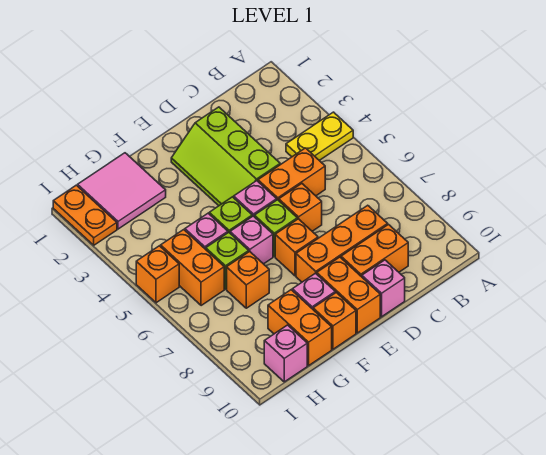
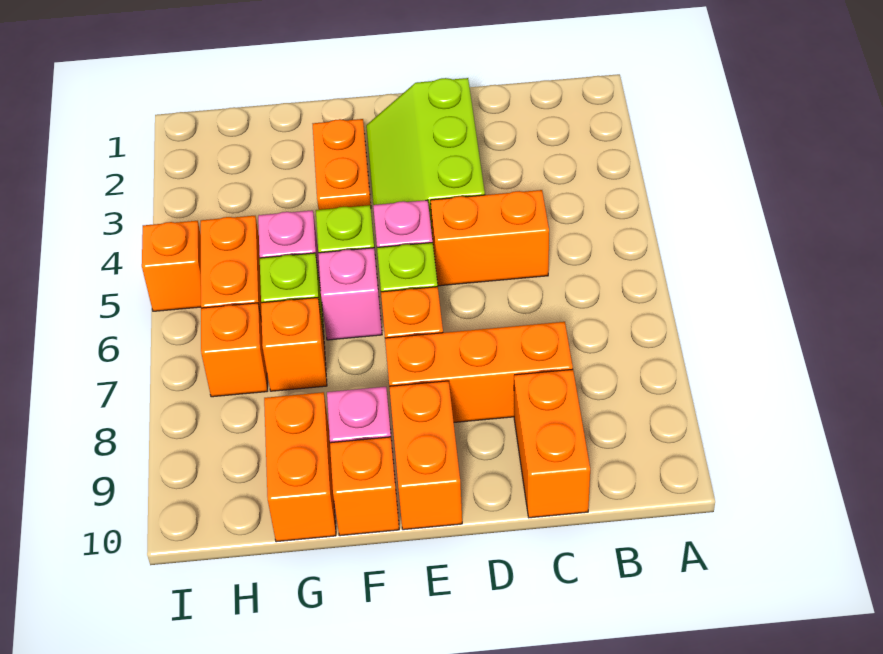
yellow plate A4:B4 level 1 -> none
orange brick C9:D9 level 1 -> orange brick C9:C10 level 1
orange brick D6 level 1 -> orange brick H7 level 1
pink brick D10 level 1 -> none
pink tile G1:H2 level 1 -> none
pink brick H10 level 1 -> none
orange plate I1:I2 level 1 -> orange plate F2:F3 level 1

